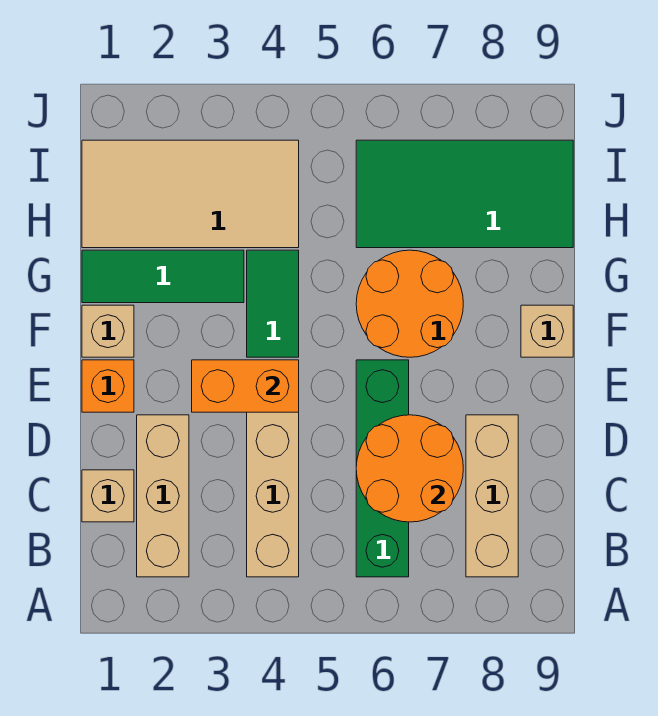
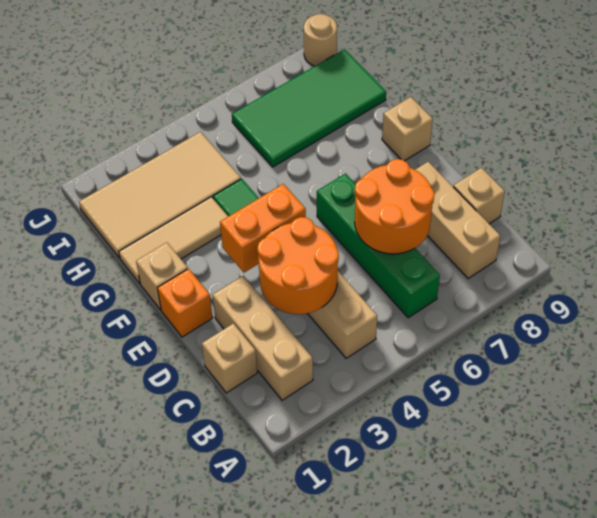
none -> tan brick C9 level 1
orange round brick F6:G7 level 1 -> orange round brick C3:D4 level 2
green tile G1:G3 level 1 -> tan tile G1:G3 level 1
none -> tan round brick J9 level 1

